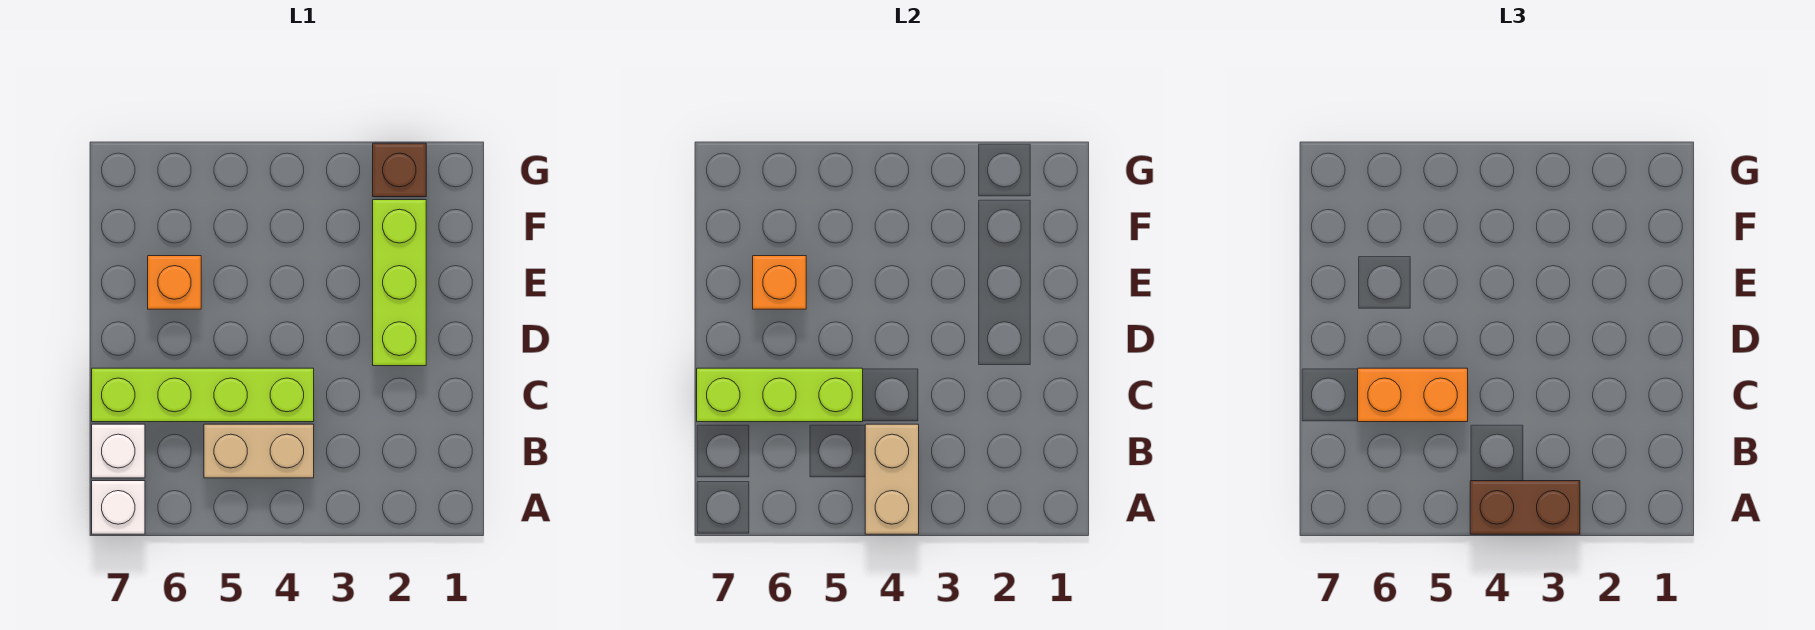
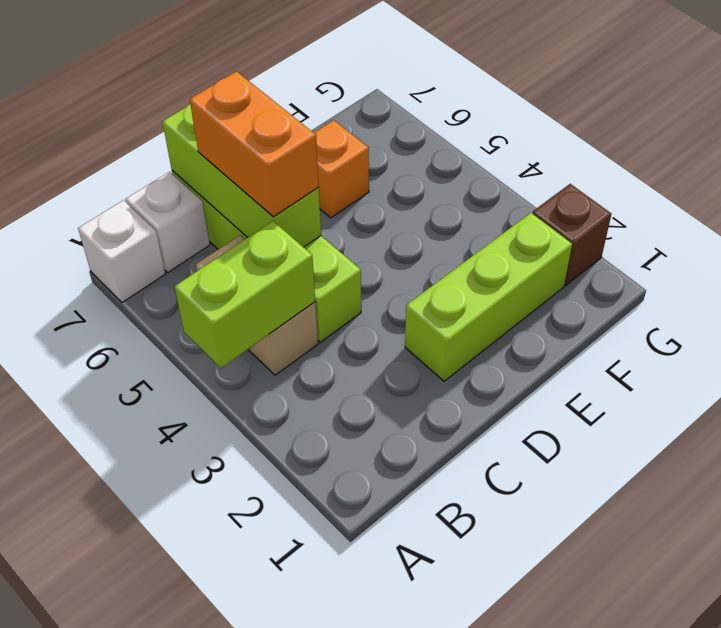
brown brick A3:A4 level 3 -> none
tan brick A4:B4 level 2 -> lime brick A4:B4 level 2
orange brick E6 level 2 -> none

